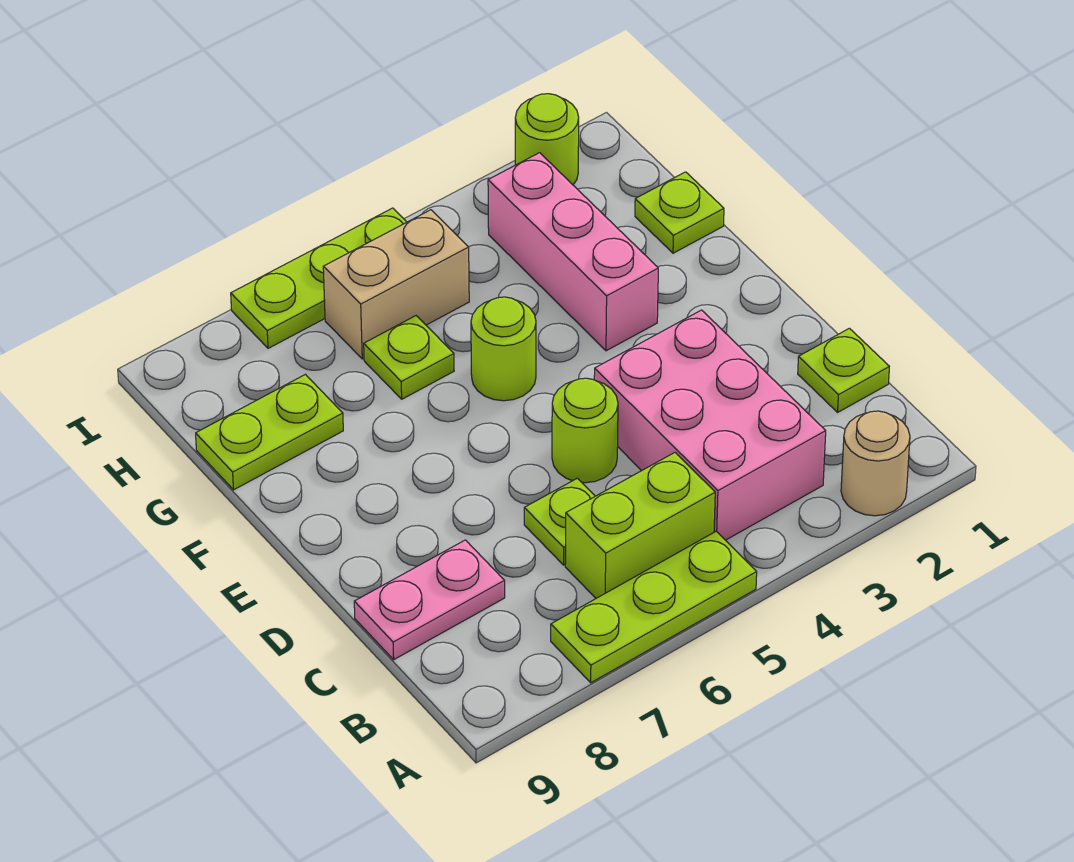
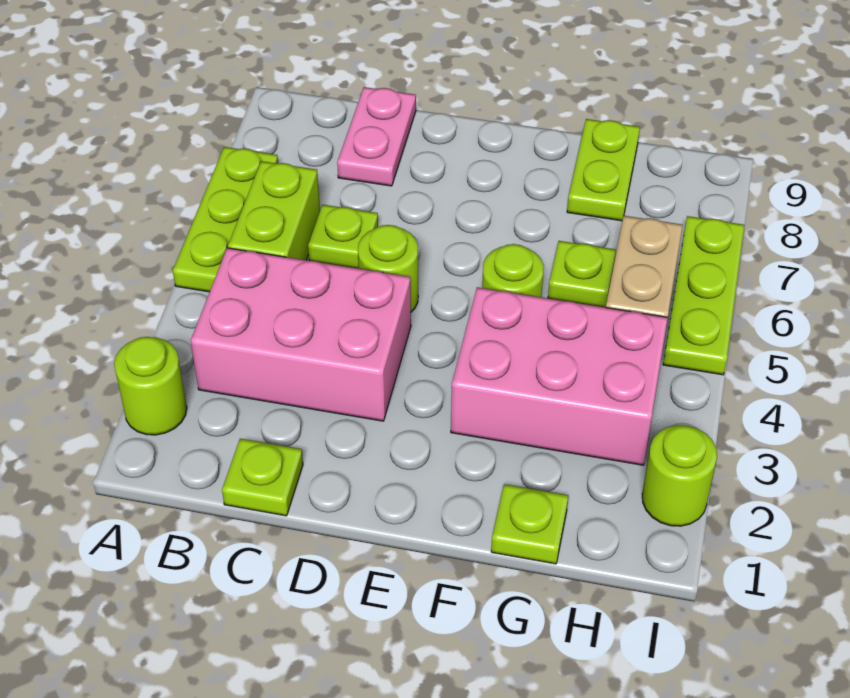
tan round brick A2 level 1 -> lime round brick A2 level 1
pink brick F3:H3 level 1 -> pink brick F3:H4 level 1

